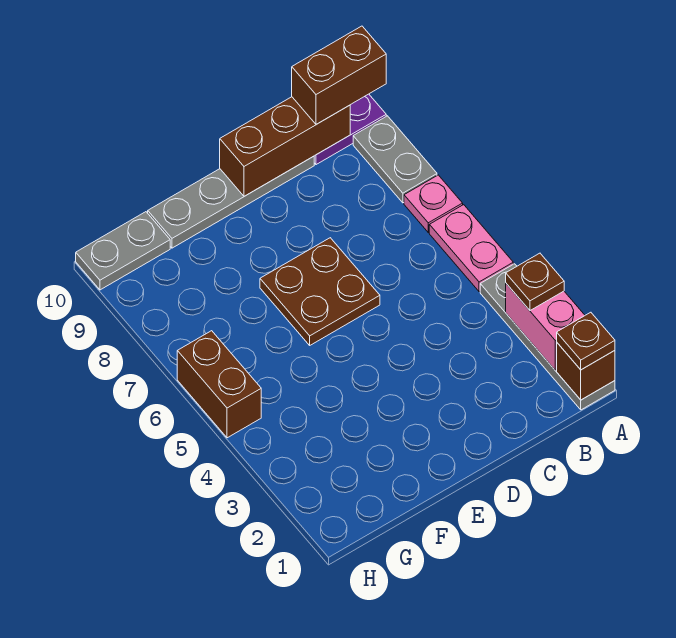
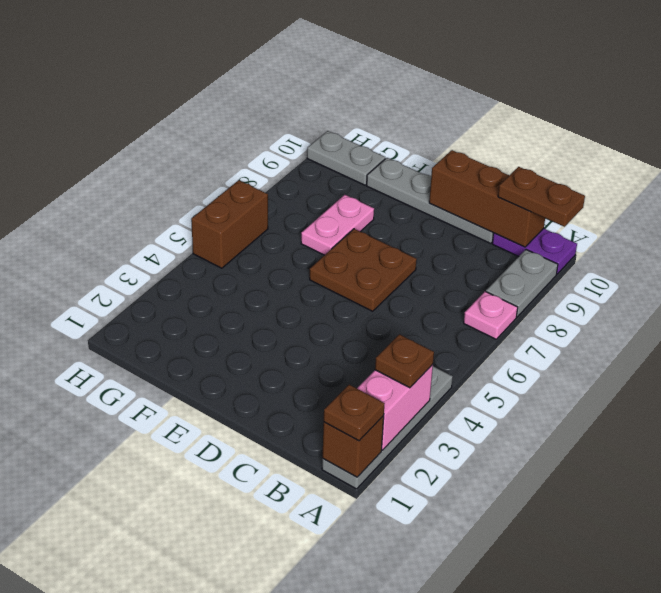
pink plate A5:A6 level 1 -> pink plate F7:F8 level 1
brown brick A10:B10 level 3 -> brown plate A10:B10 level 3

